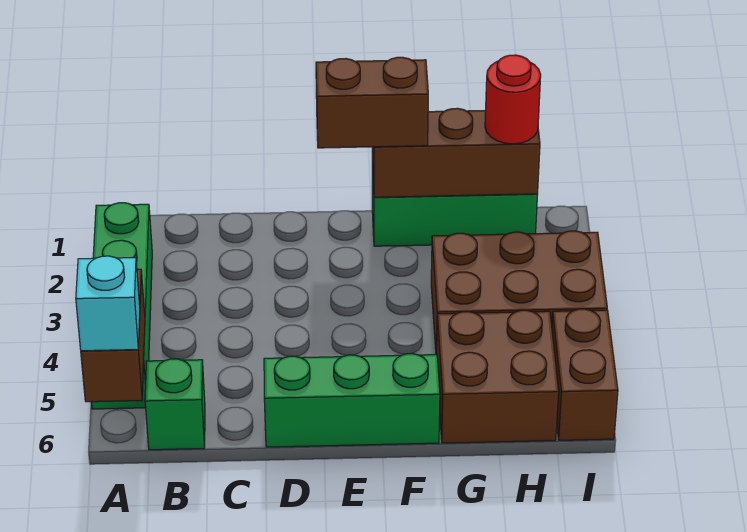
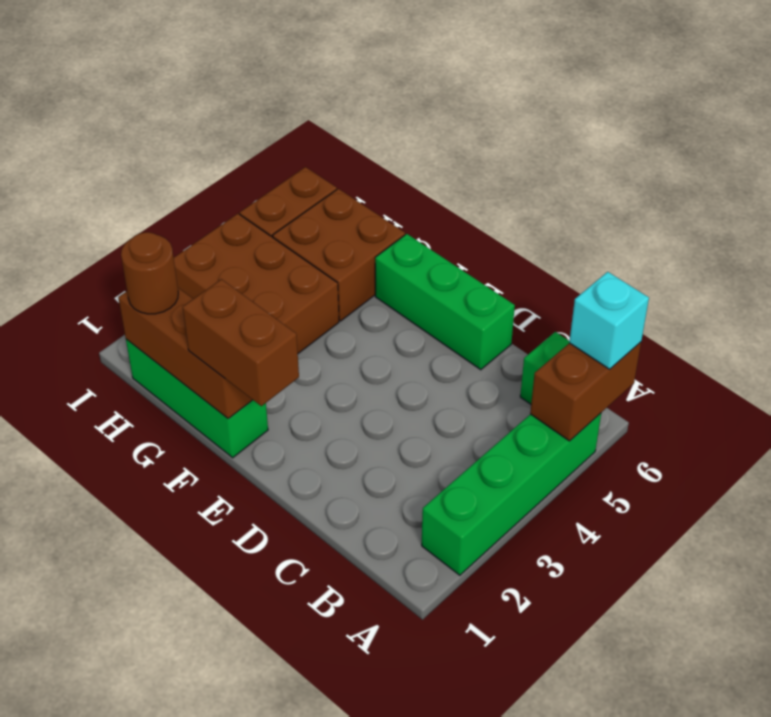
red round brick H1 level 3 -> brown round brick H1 level 3

